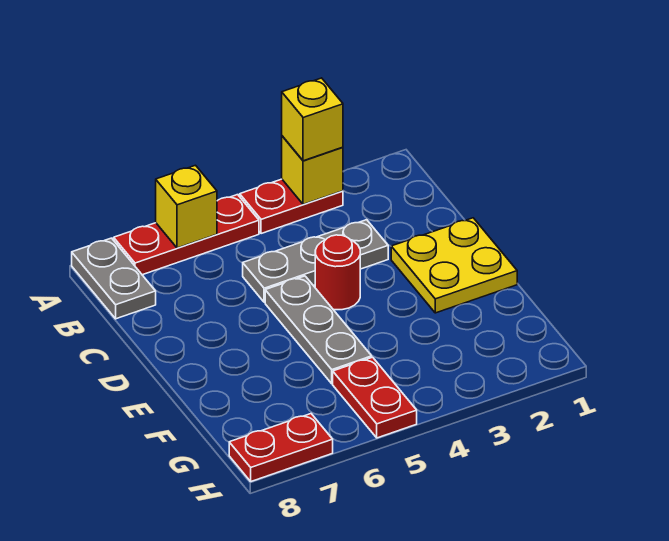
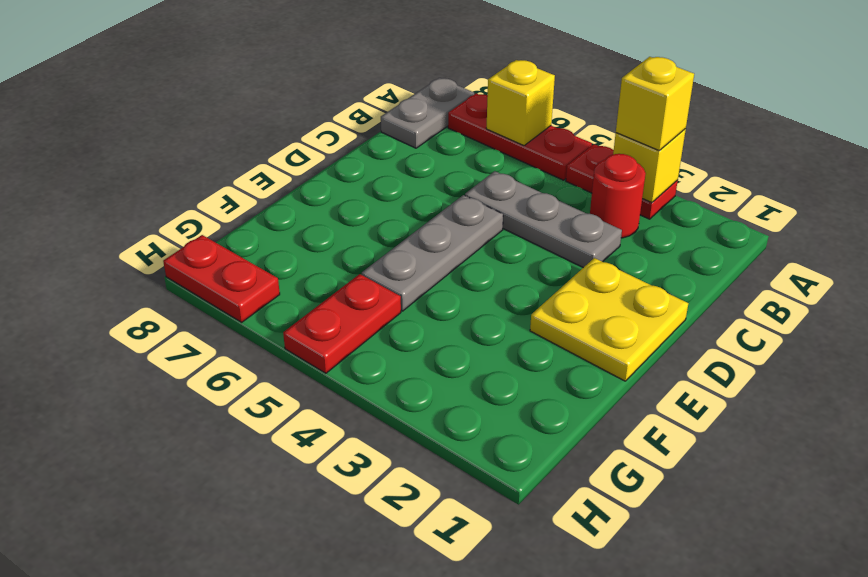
red round brick D4 level 1 -> red round brick B3 level 1

